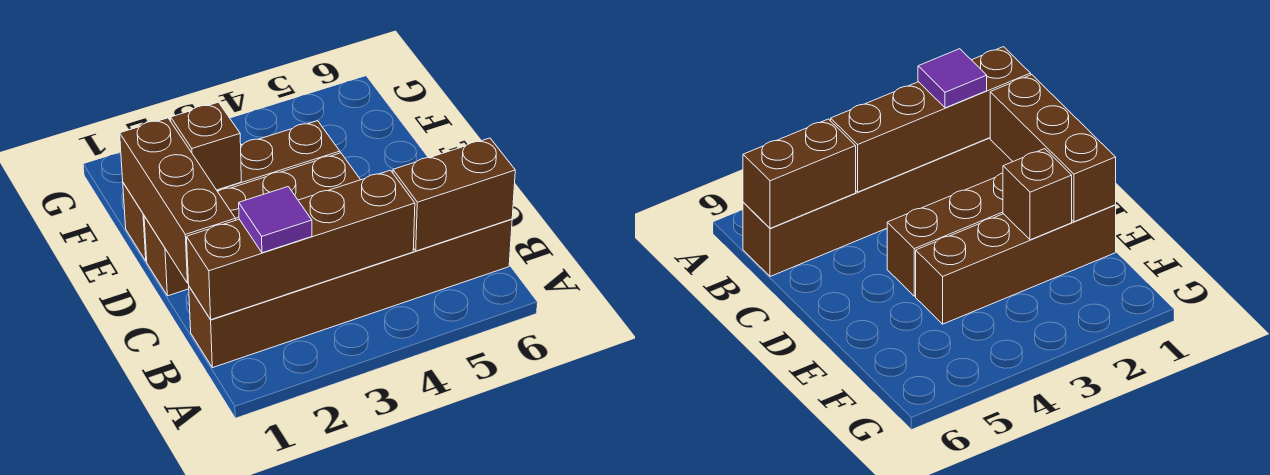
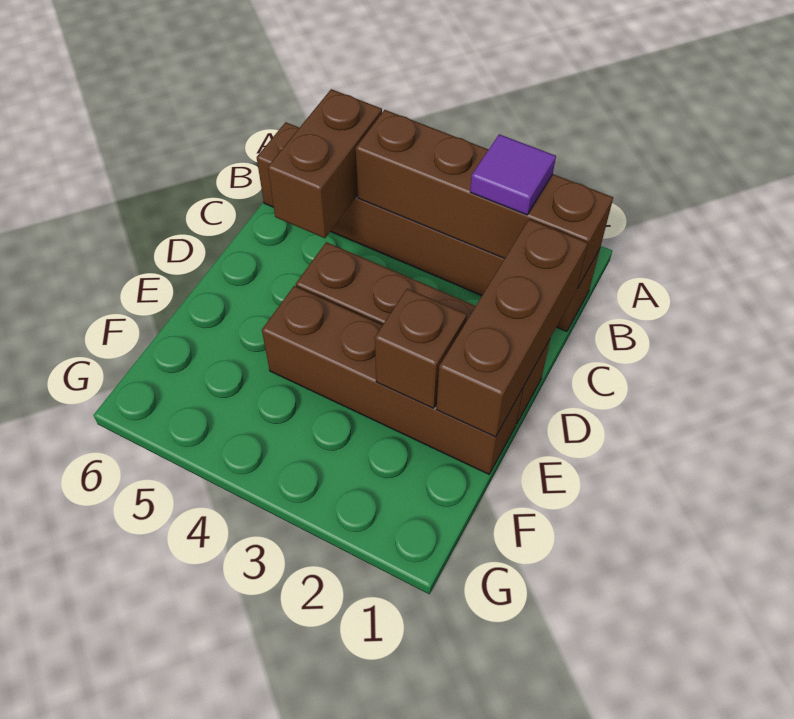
brown brick B5:B6 level 2 -> brown brick B5:C5 level 2

